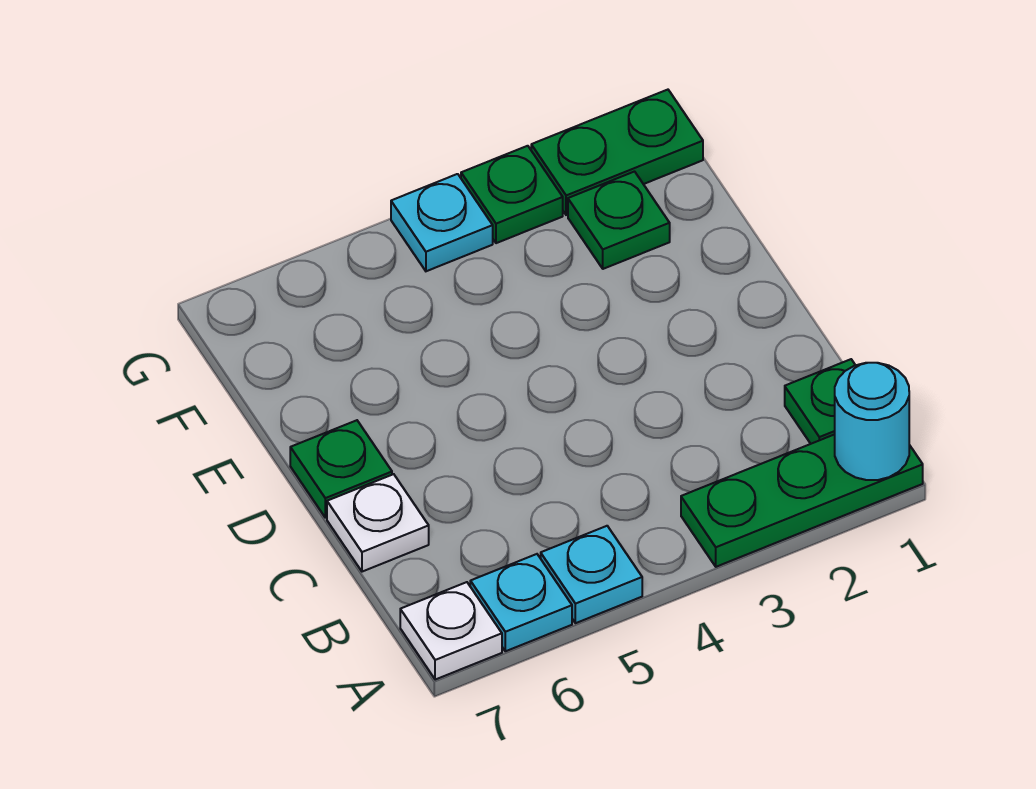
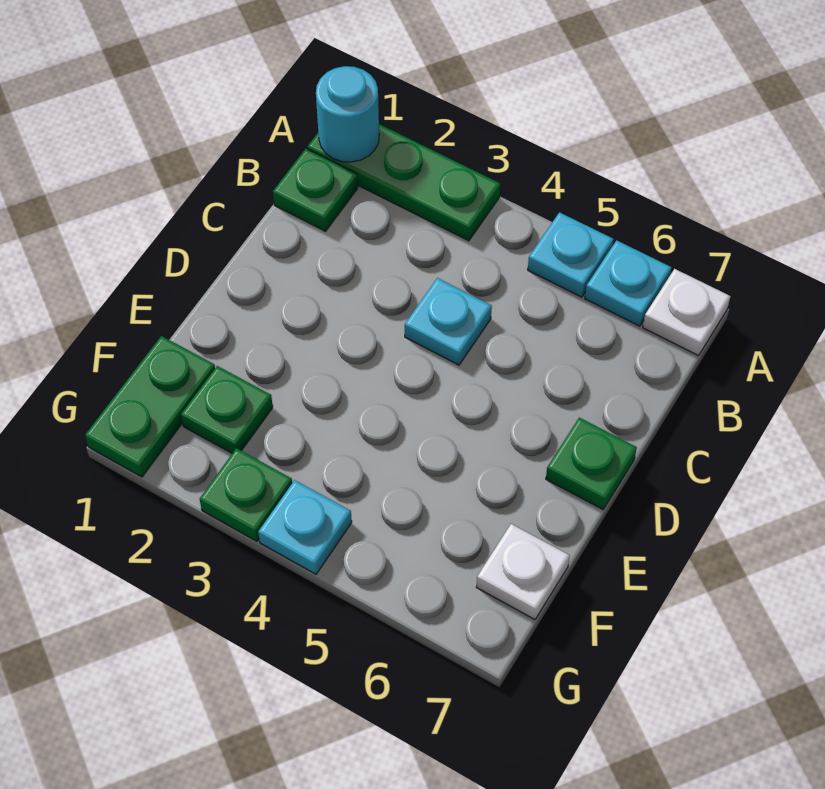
none -> cyan plate C4 level 1
white plate C7 level 1 -> white plate F7 level 1
green plate G1:G2 level 1 -> green plate F1:G1 level 1

